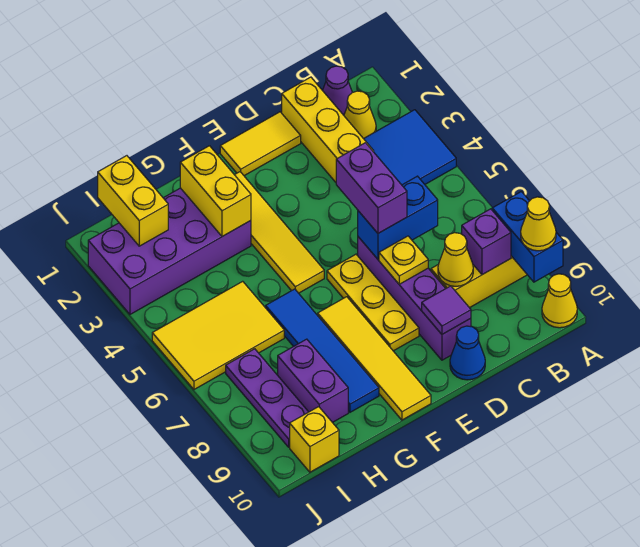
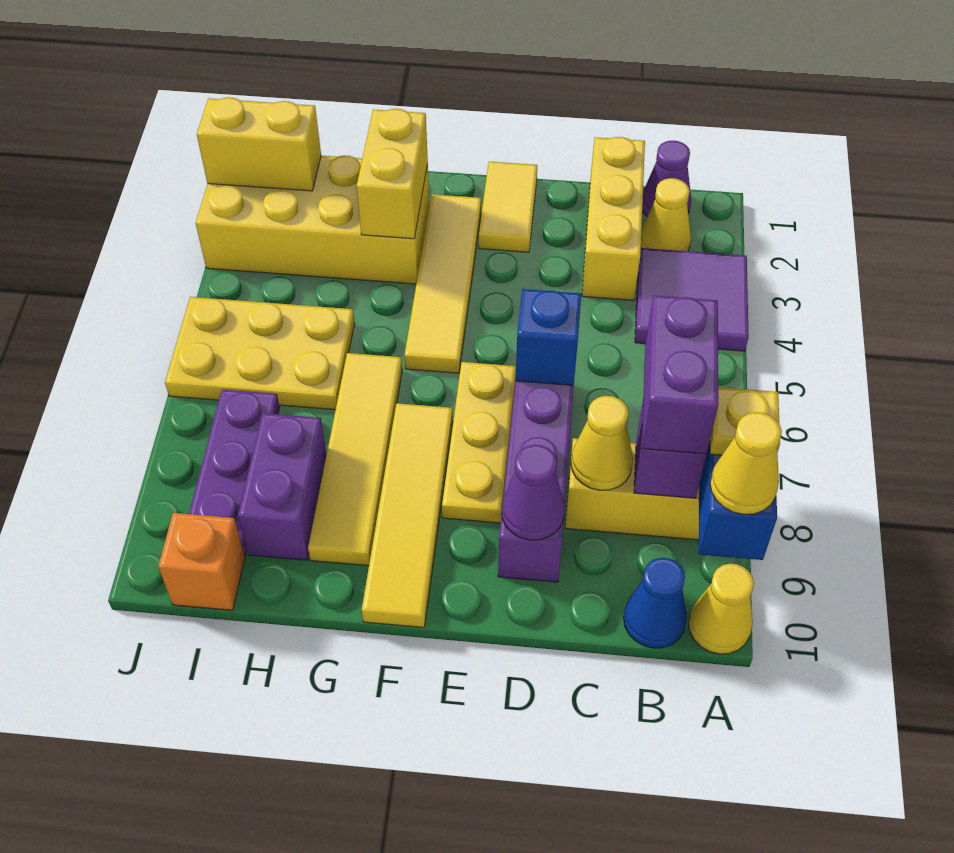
blue tile A3:B4 level 1 -> purple tile A3:B4 level 1
blue brick C6:D6 level 2 -> blue brick D6 level 2
yellow tile D1:E1 level 1 -> yellow tile E1:E2 level 1
purple brick D5:D6 level 3 -> purple brick B7:B8 level 3
yellow plate D7 level 2 -> yellow plate A8 level 3
purple tile D9 level 2 -> purple cone D9 level 2
blue cone D10 level 1 -> blue cone B10 level 1
purple brick G2:J3 level 1 -> yellow brick G2:J3 level 1
blue tile G6:G9 level 1 -> yellow tile G6:G9 level 1
yellow tile H5:J6 level 1 -> yellow plate H5:J6 level 1
yellow brick I1:I2 level 2 -> yellow brick I2:J2 level 2
yellow brick I10 level 1 -> orange brick I10 level 1

